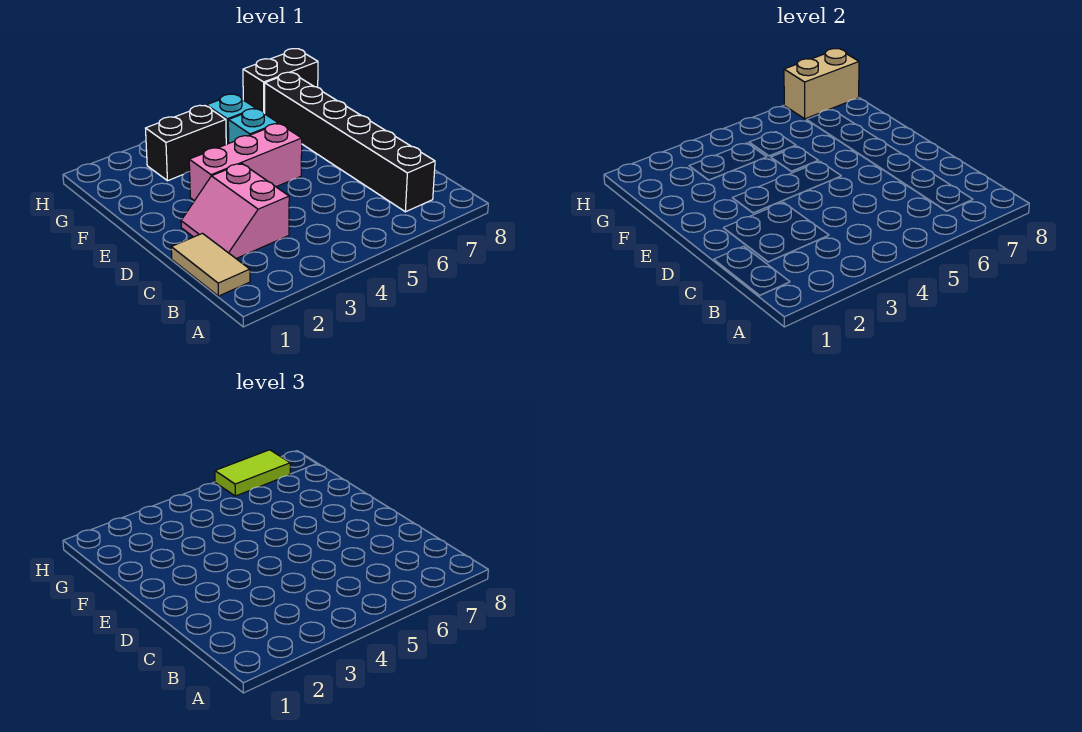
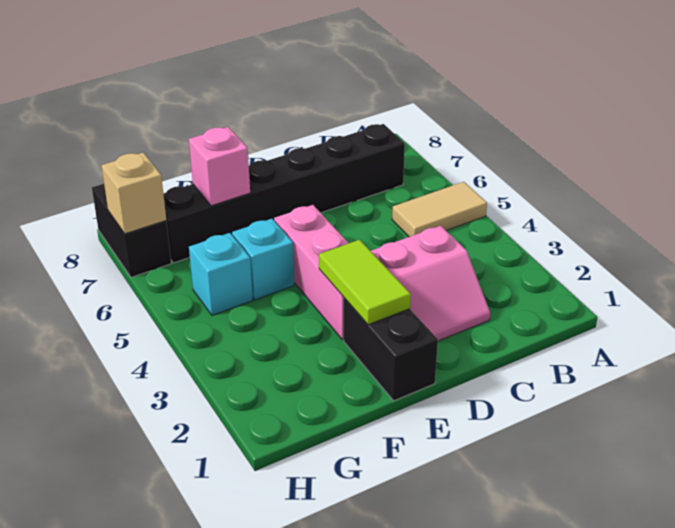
tan tile B1:C1 level 1 -> tan tile A5:B5 level 1
none -> pink brick F7 level 2
black brick G3:G4 level 1 -> black brick E1:E2 level 1
lime tile H6:H7 level 3 -> lime tile E2:E3 level 2
tan brick H7:H8 level 2 -> tan brick H7 level 2

